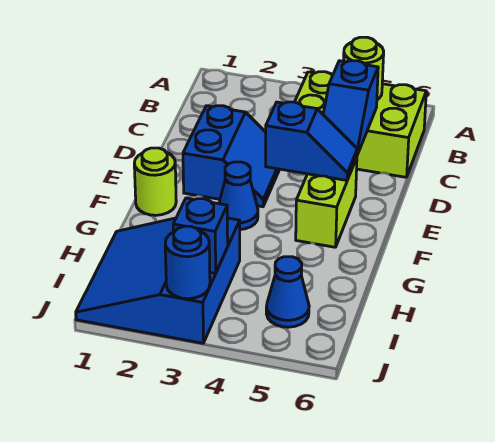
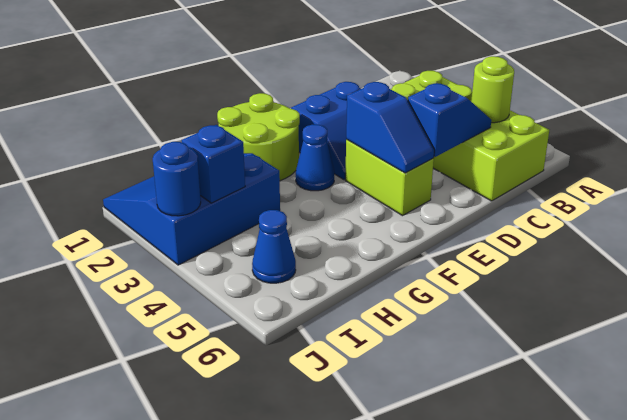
lime brick B4:C6 level 1 -> lime brick B3:C6 level 1
blue slope C5:D5 level 2 top C -> blue slope C5:D5 level 2 top D
lime brick E5:F5 level 1 -> lime brick E4:E5 level 1
lime round brick F1 level 1 -> lime round brick F1:G2 level 1

